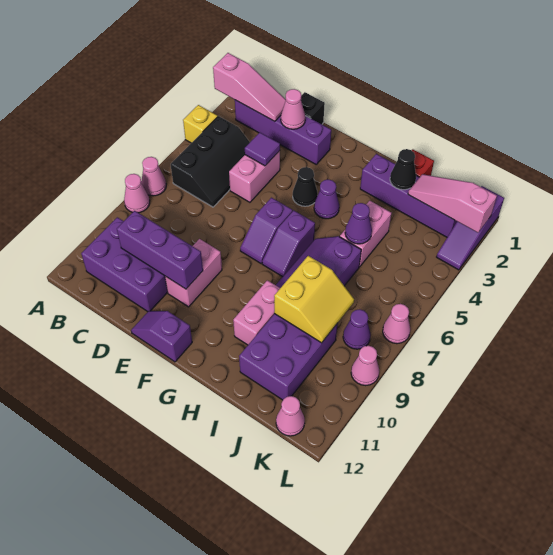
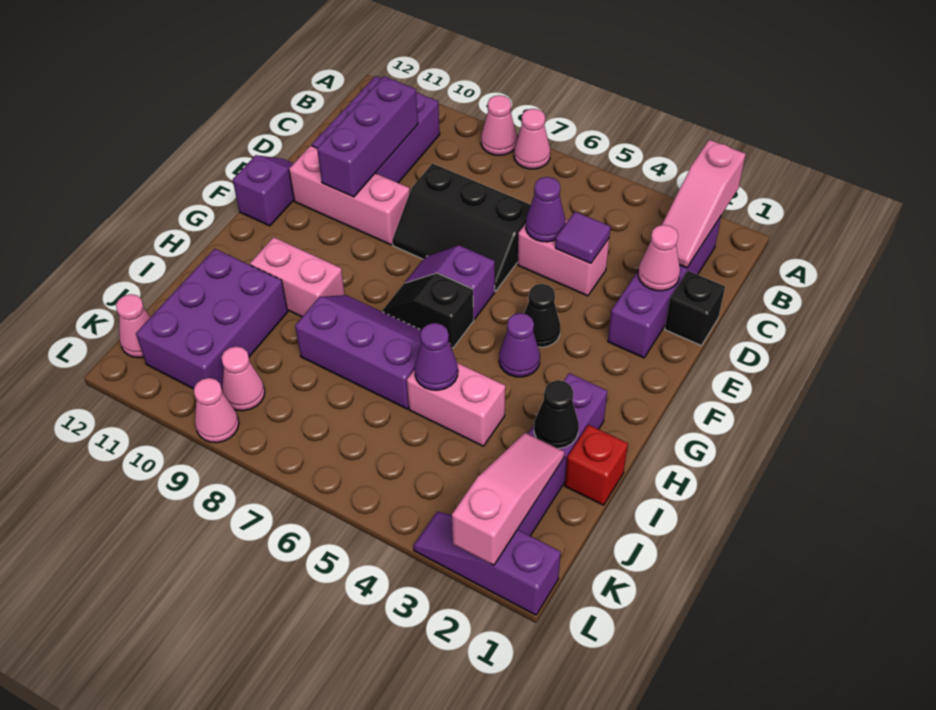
yellow brick A4 level 1 -> none
black slope B4:C6 level 1 top B -> black slope D6:E8 level 1 top D
pink brick E9:E10 level 1 -> pink brick E9:E11 level 1
purple slope G6:G7 level 1 top 6 -> black slope G6:G7 level 1 top 6
yellow slope I8:J9 level 2 top I -> none
purple brick I9:J11 level 1 -> purple brick I10:K11 level 1
purple cone K8 level 1 -> purple cone D5 level 2
pink cone L7 level 1 -> pink cone K9 level 1

